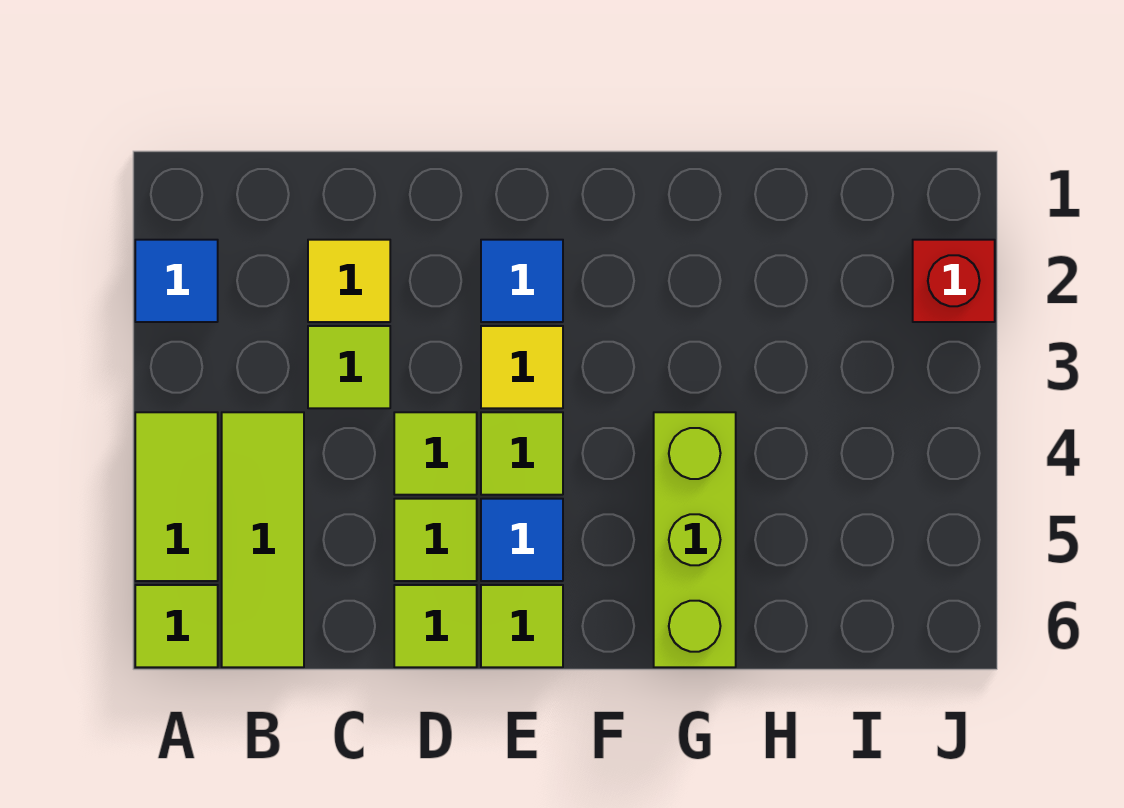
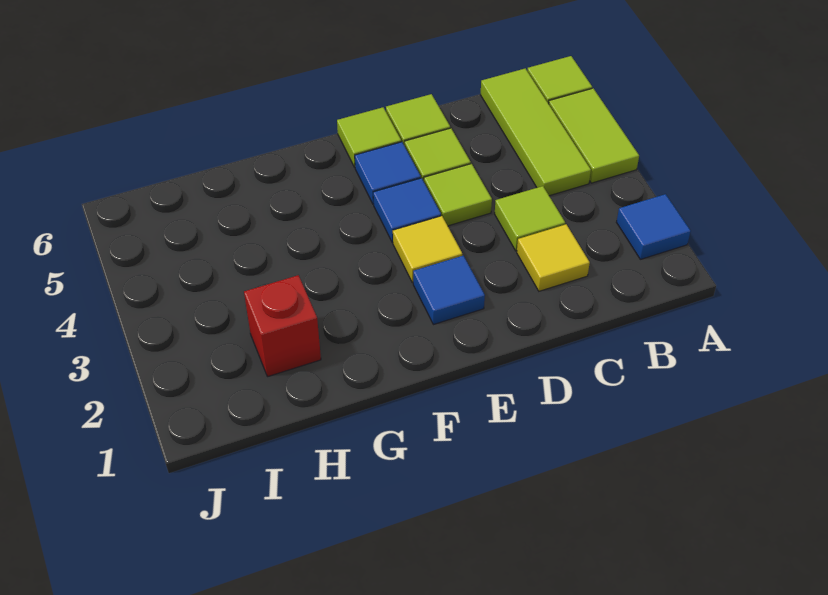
lime tile E4 level 1 -> blue tile E4 level 1
lime brick G4:G6 level 1 -> none
red brick J2 level 1 -> red brick H2 level 1

